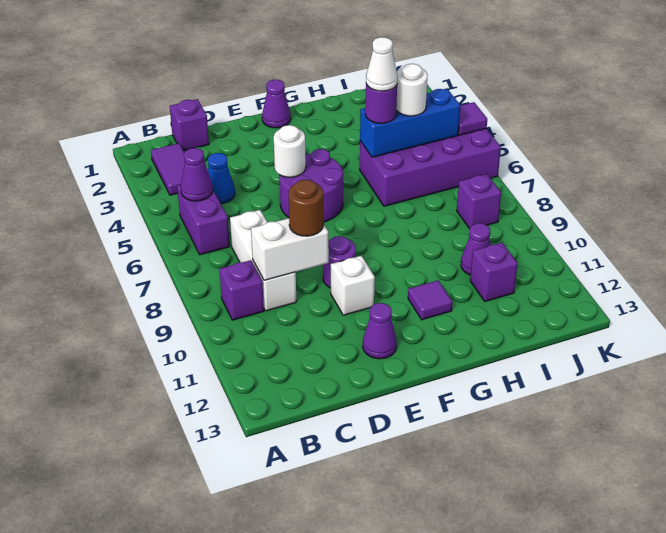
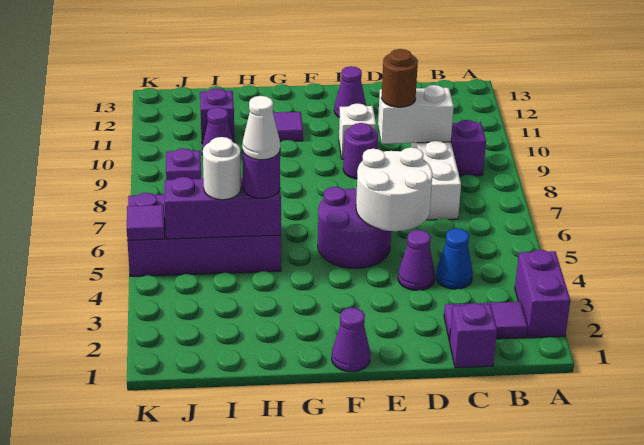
purple tile B2:B3 level 1 -> purple tile B2:C2 level 1
purple brick B5:B6 level 1 -> purple brick A2:A3 level 1
purple cone B5 level 2 -> purple cone D4 level 1
white round brick E5 level 2 -> white round brick D5:E6 level 2
blue brick H5:J5 level 2 -> purple brick H5:J5 level 2

